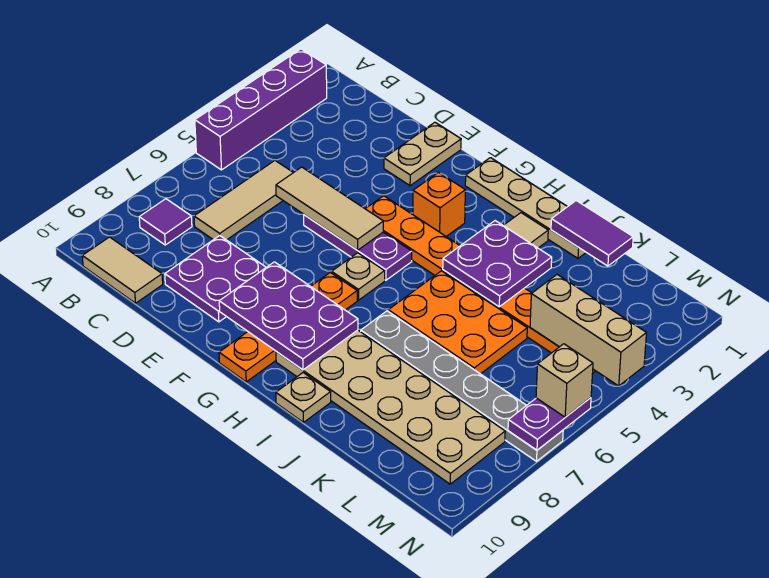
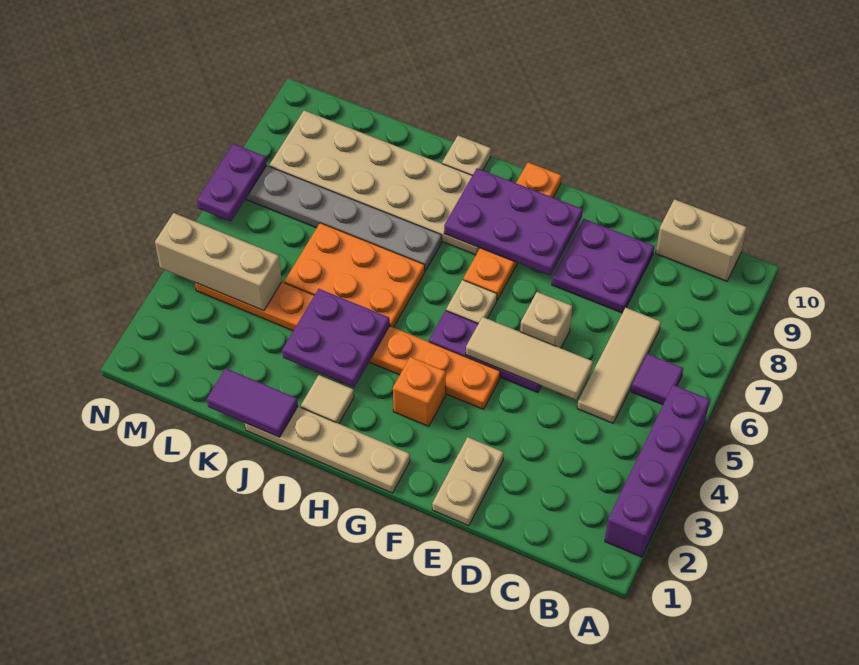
purple tile B8 level 1 -> purple tile B6 level 1
tan tile B10:C10 level 1 -> tan brick B10:C10 level 1
tan brick N6 level 3 -> tan brick E6 level 1

